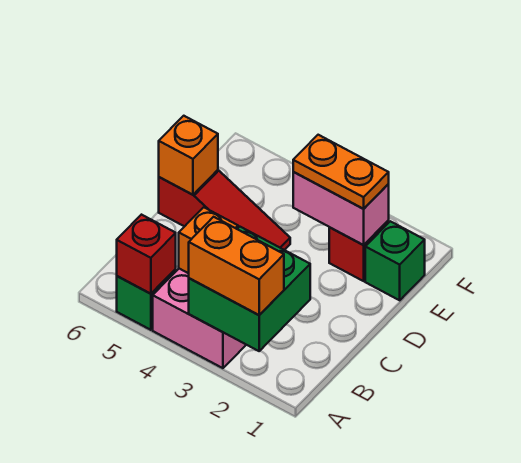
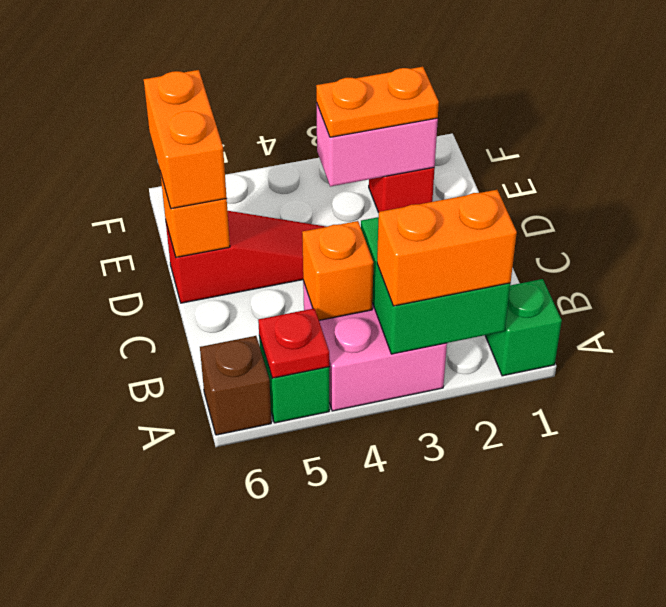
red brick A5 level 2 -> red plate A5 level 2
none -> brown brick A6 level 1
none -> orange brick D6:E6 level 3
green brick E1 level 1 -> green brick A1 level 1

